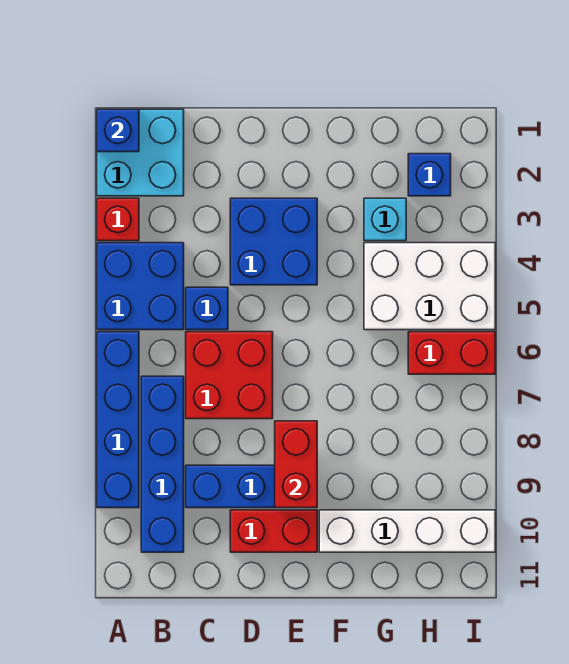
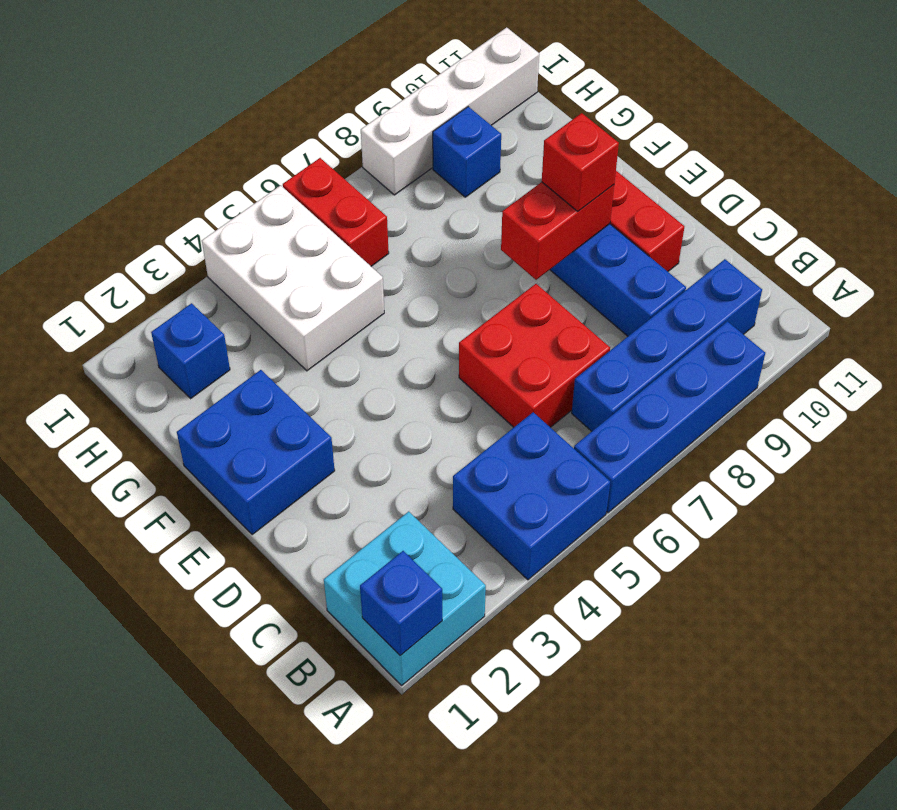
red brick A3 level 1 -> red brick E9 level 3
blue brick C5 level 1 -> blue brick H9 level 1
blue brick D3:E4 level 1 -> blue brick E1:F2 level 1
white brick F10:I10 level 1 -> white brick I8:I11 level 1
cyan brick G3 level 1 -> none

